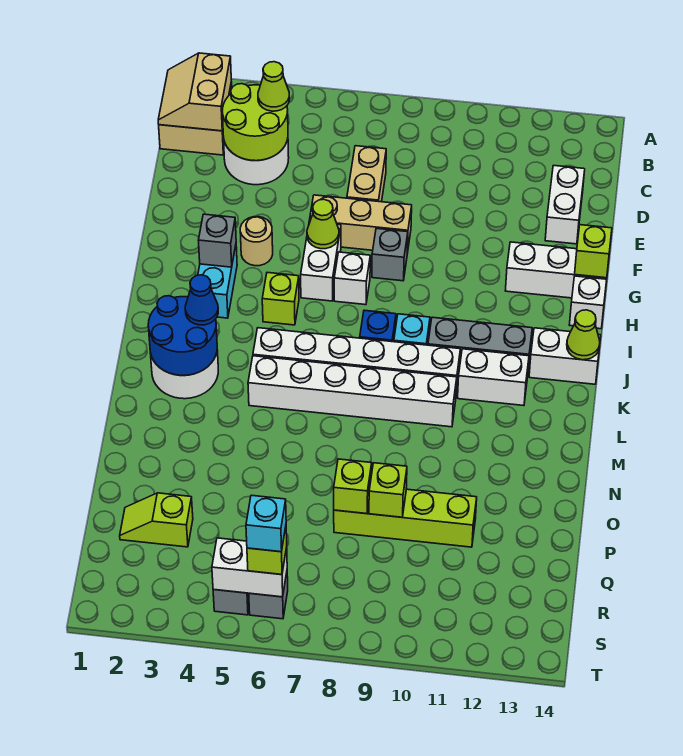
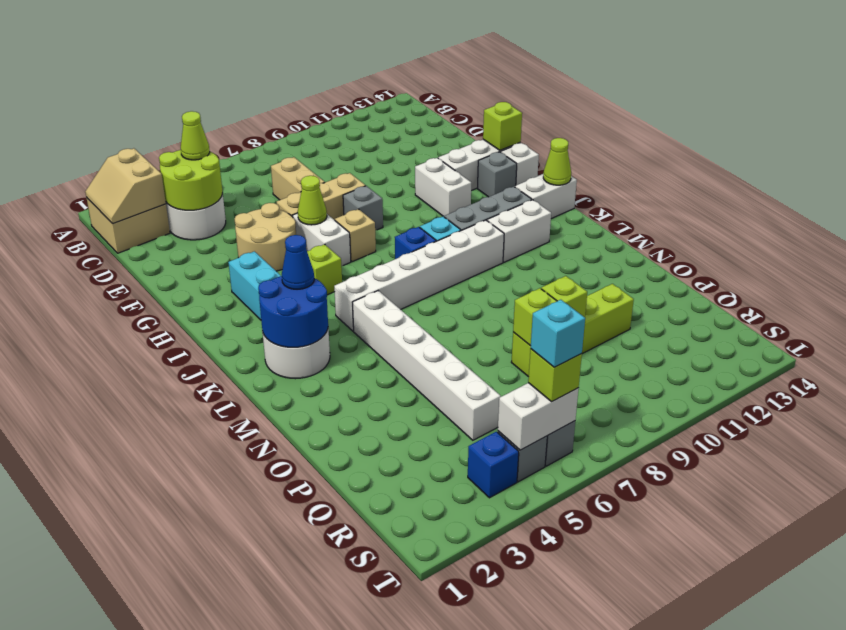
white brick D13:E13 level 1 -> white brick G11:H11 level 1
tan round brick G4 level 1 -> tan round brick F4:G5 level 1
grey brick H3 level 2 -> grey brick H13 level 1
white brick H7 level 1 -> tan brick H7 level 1
white brick L5:L10 level 1 -> white brick L5:Q5 level 1
lime slope Q2:Q3 level 1 top 3 -> none
none -> blue brick S4 level 1

